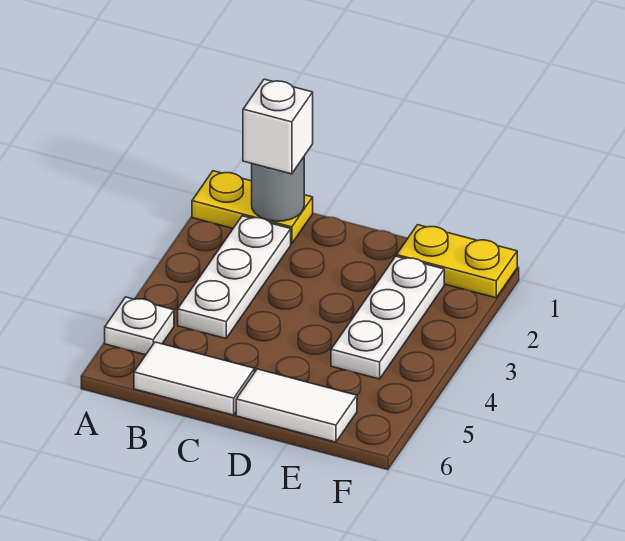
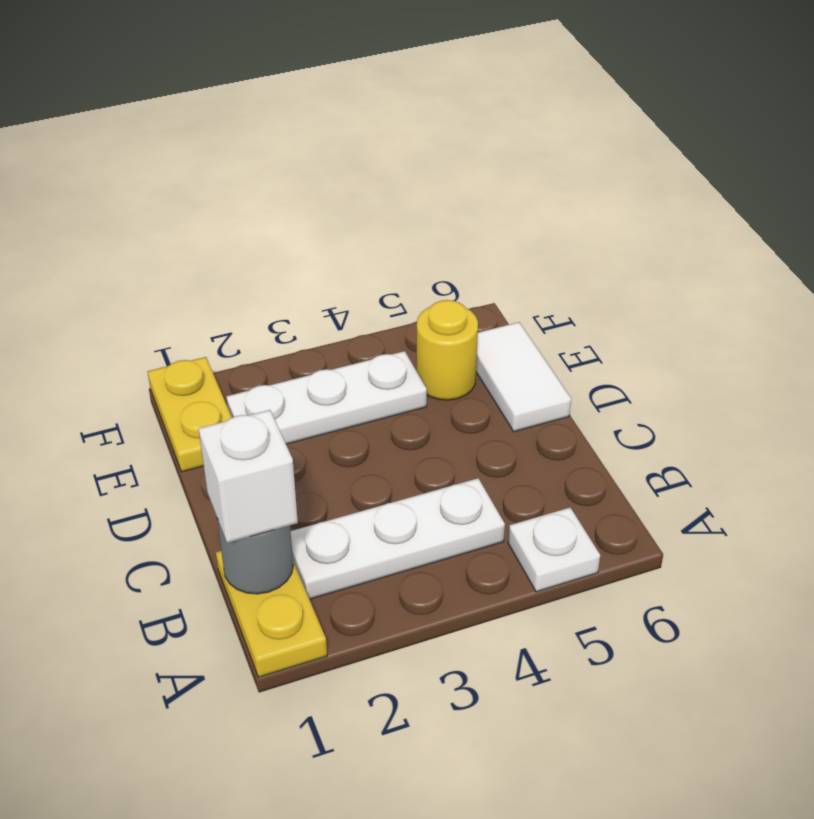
white tile B6:C6 level 1 -> none
none -> yellow round brick E5 level 1

